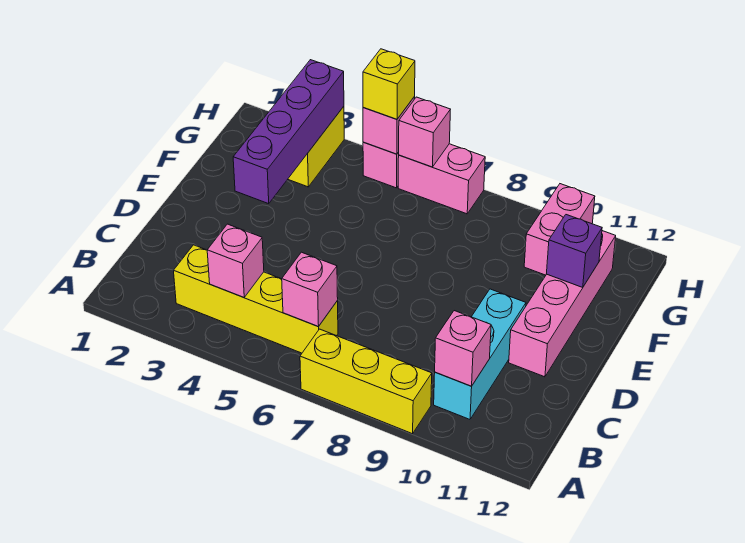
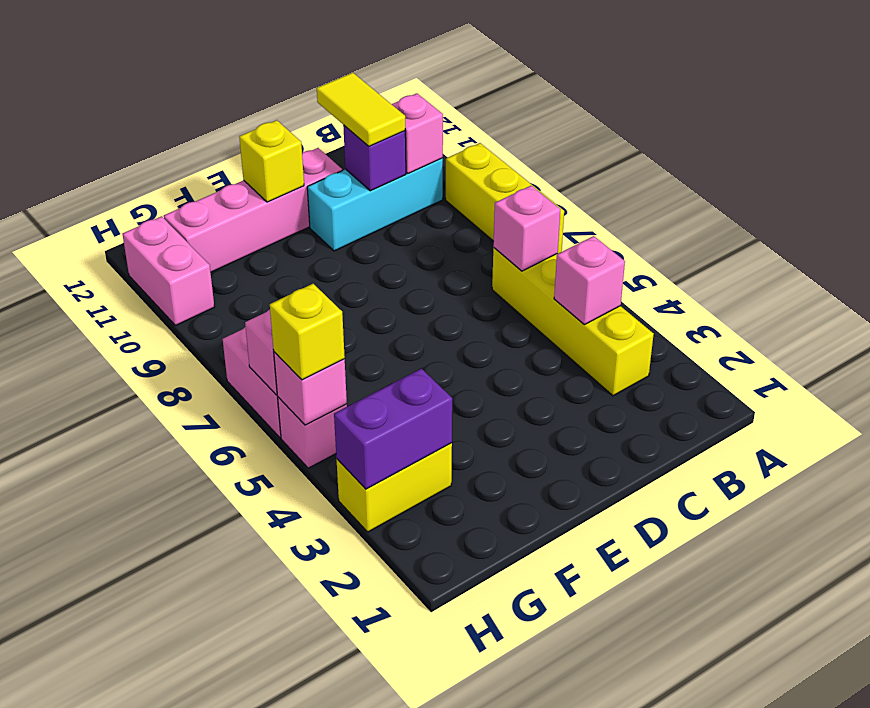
none -> yellow tile C10:C11 level 3
purple brick E3:H3 level 2 -> purple brick G3:H3 level 2
none -> yellow brick E11 level 2
purple brick F11 level 2 -> purple brick C10 level 2
pink brick G10:H10 level 1 -> pink brick H10:H11 level 1

